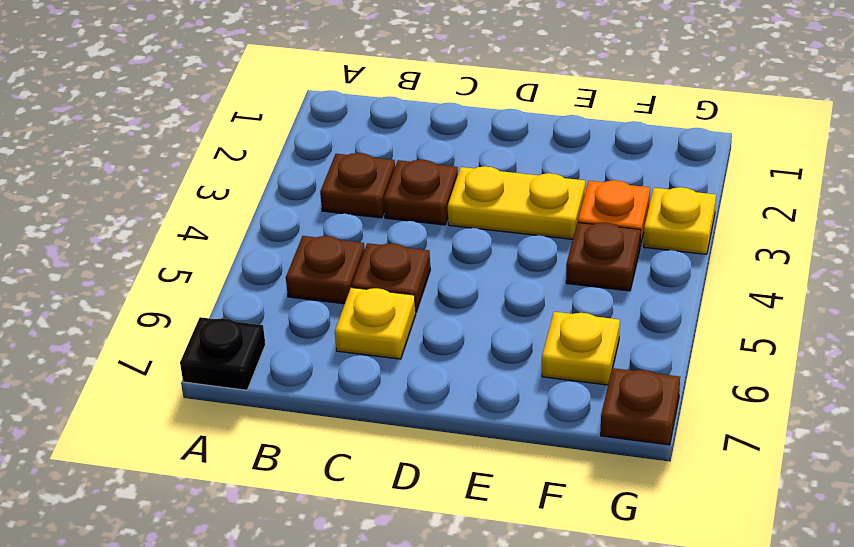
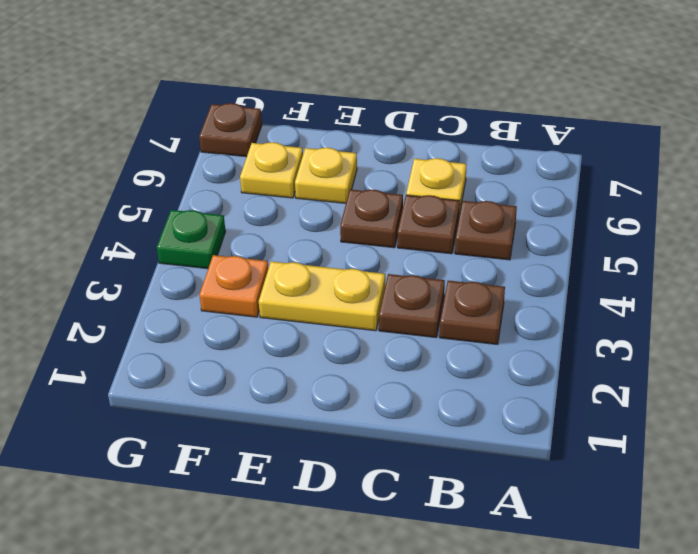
black plate A7 level 1 -> none
brown plate F4 level 1 -> brown plate D5 level 1
yellow plate G3 level 1 -> yellow plate E6 level 1
none -> green plate G4 level 1

